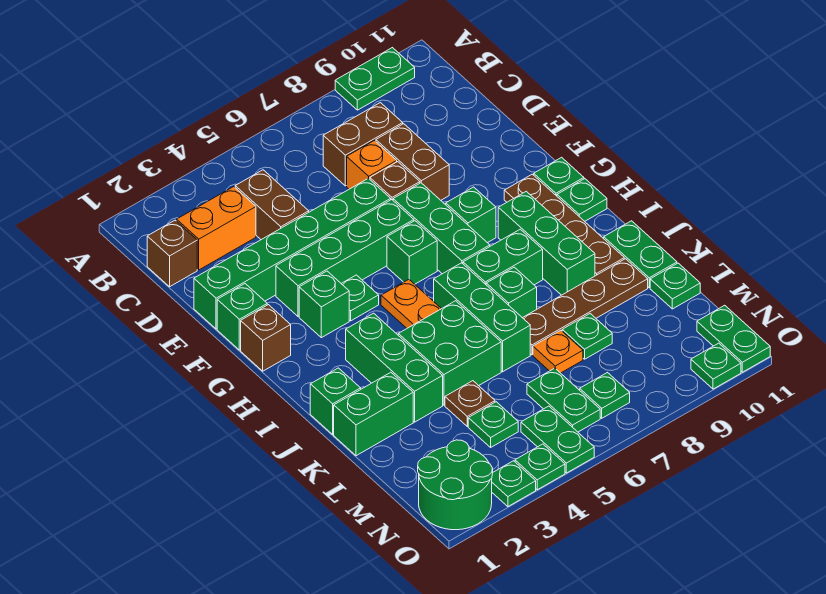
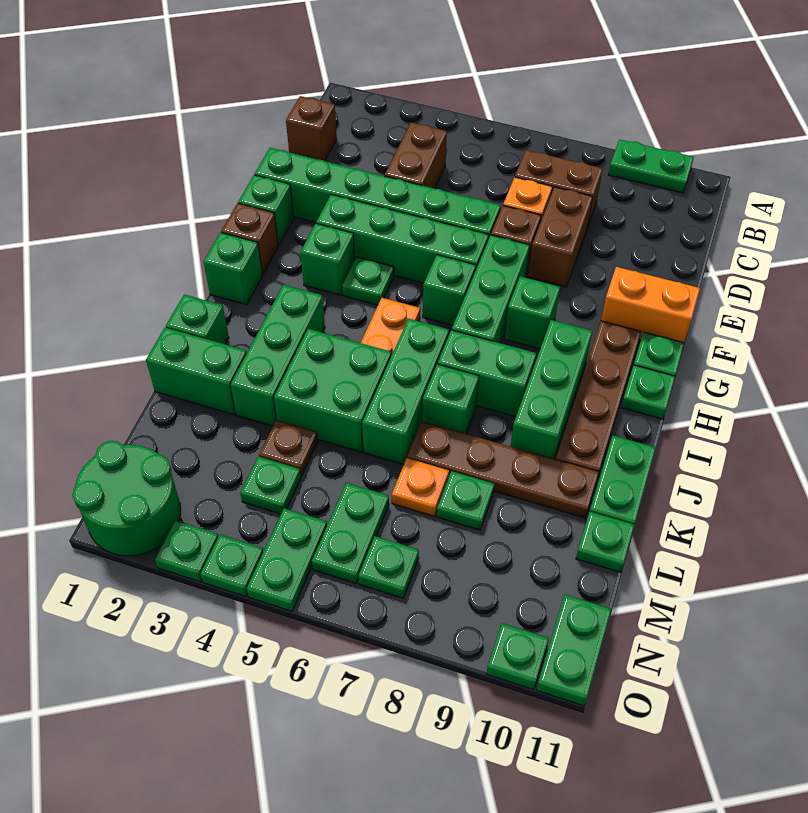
orange brick C2:C3 level 1 -> orange brick F10:F11 level 1
none -> green brick H1 level 1

